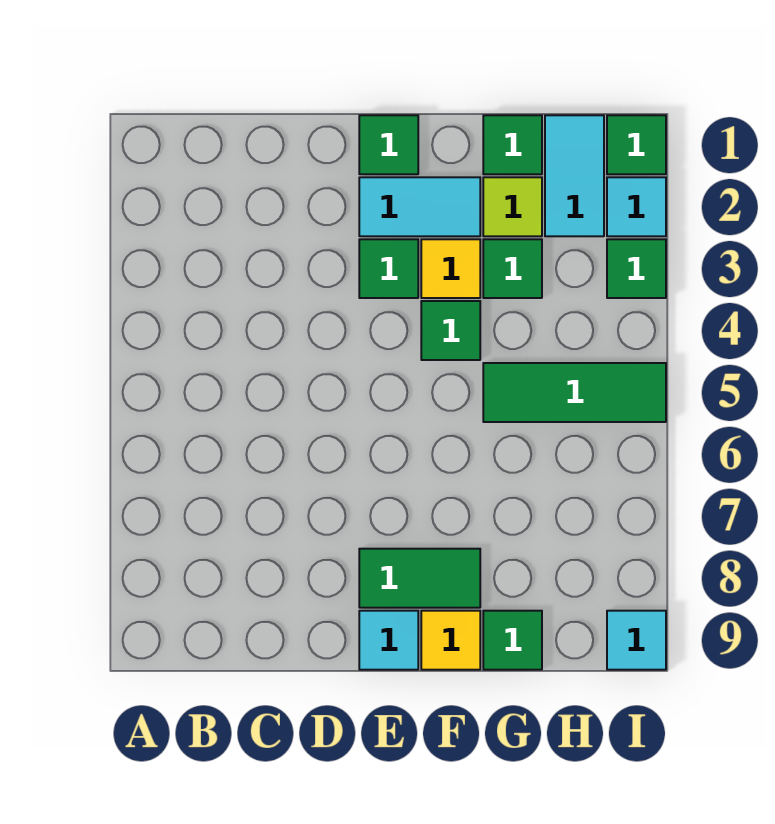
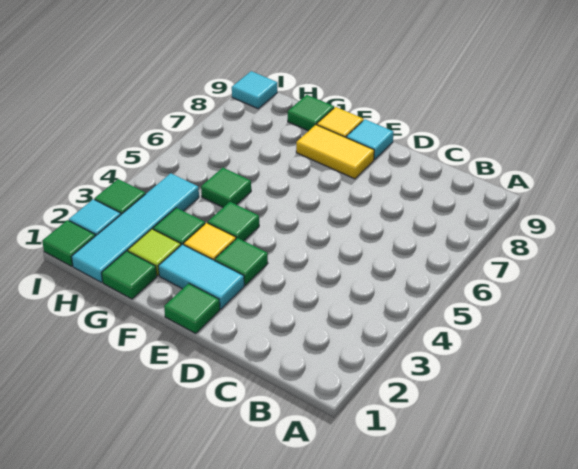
green tile E8:F8 level 1 -> yellow tile E8:F8 level 1
green tile G5:I5 level 1 -> green tile G5 level 1
cyan tile H1:H2 level 1 -> cyan tile H1:H4 level 1

